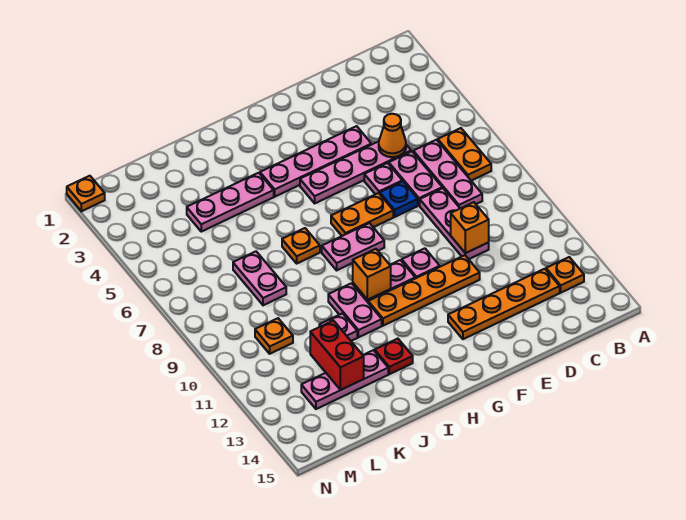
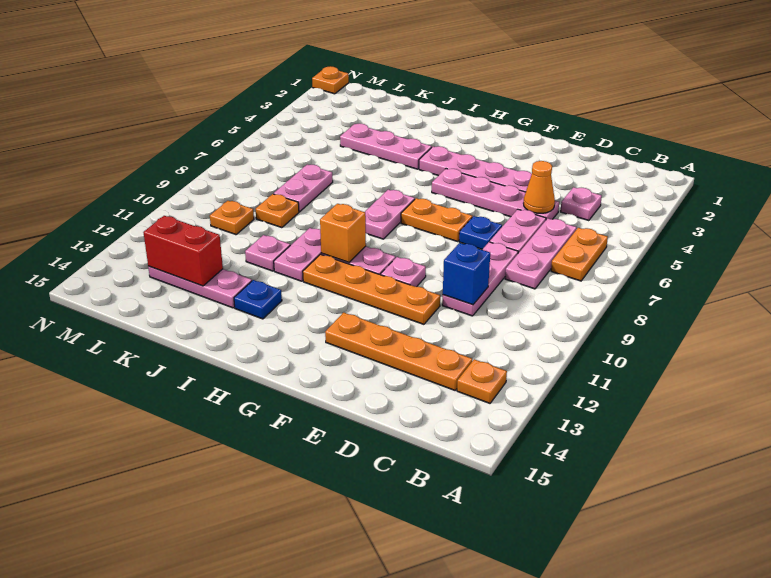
orange brick D10 level 2 -> blue brick D10 level 2
pink plate E6 level 1 -> pink plate C4 level 1
pink plate G8:H8 level 1 -> pink plate H7:H8 level 1
orange plate I7 level 1 -> orange plate K9 level 1
red plate I13 level 1 -> blue plate I13 level 1
red brick K12:K13 level 2 -> red brick K13:L13 level 2

